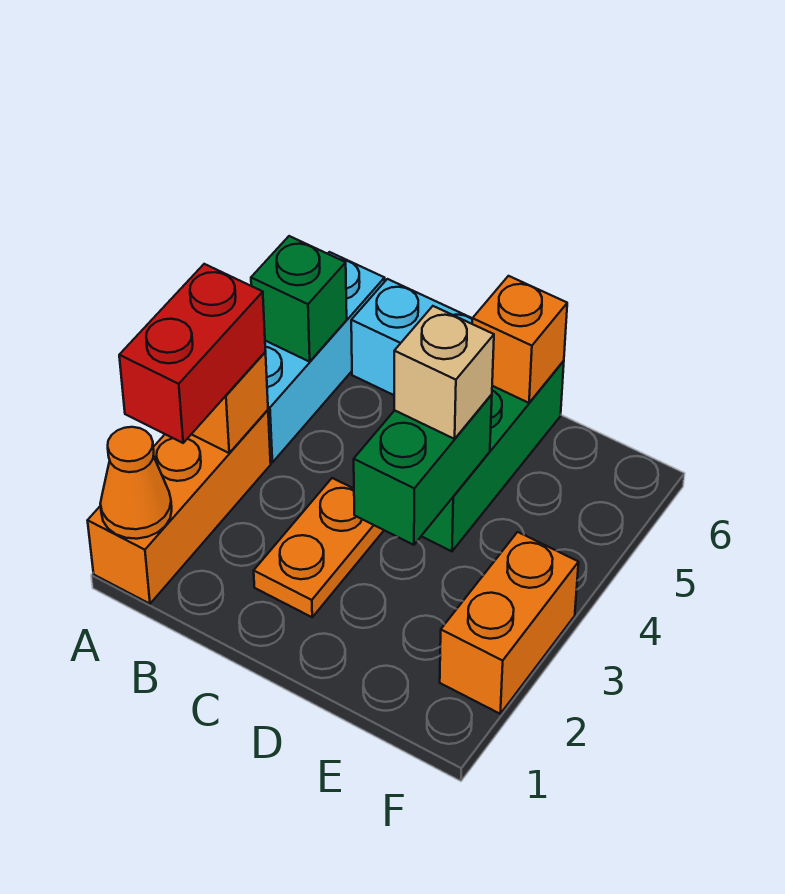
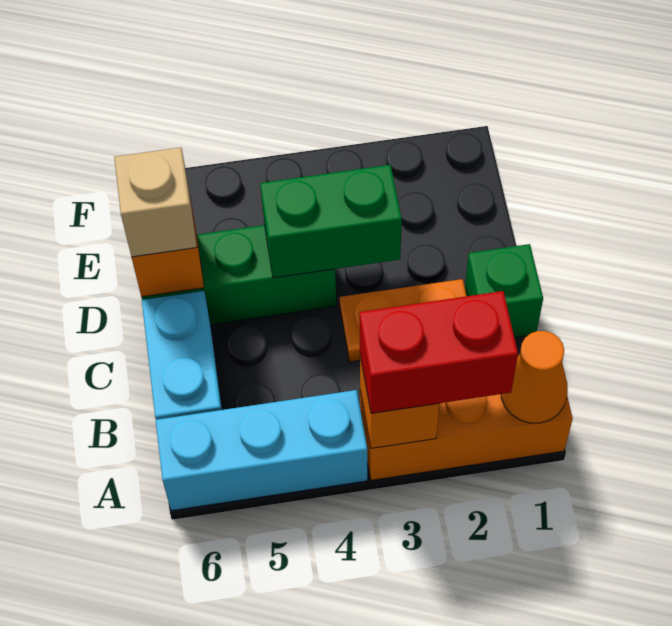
green brick A5 level 2 -> green brick C1 level 1
tan brick D4 level 3 -> tan brick D6 level 3
orange brick F2:F3 level 1 -> none

